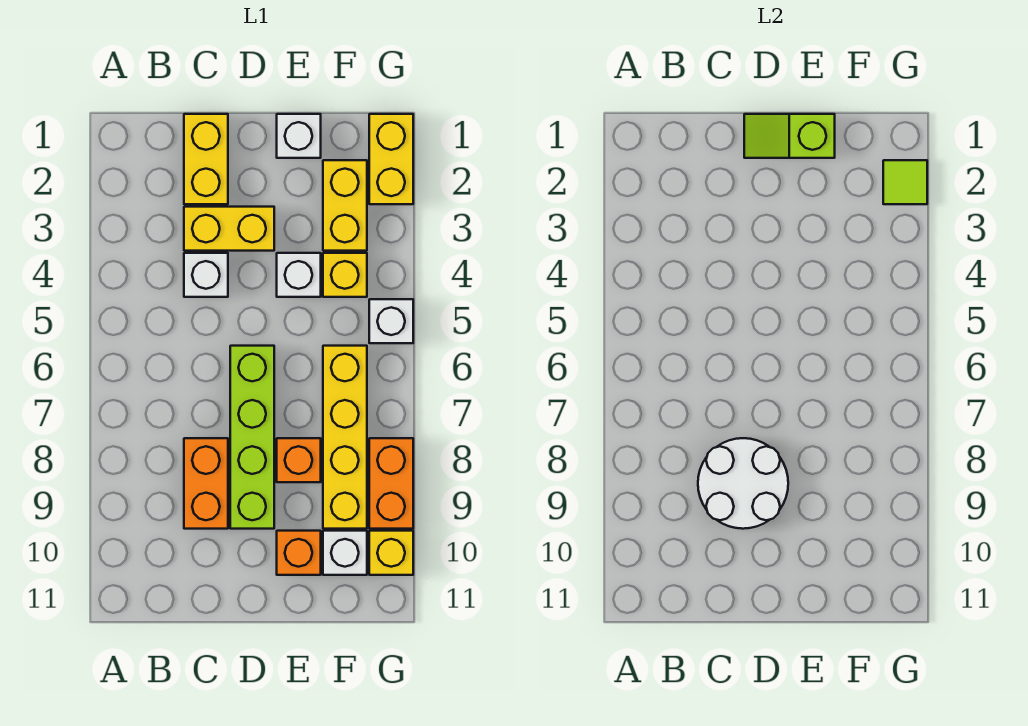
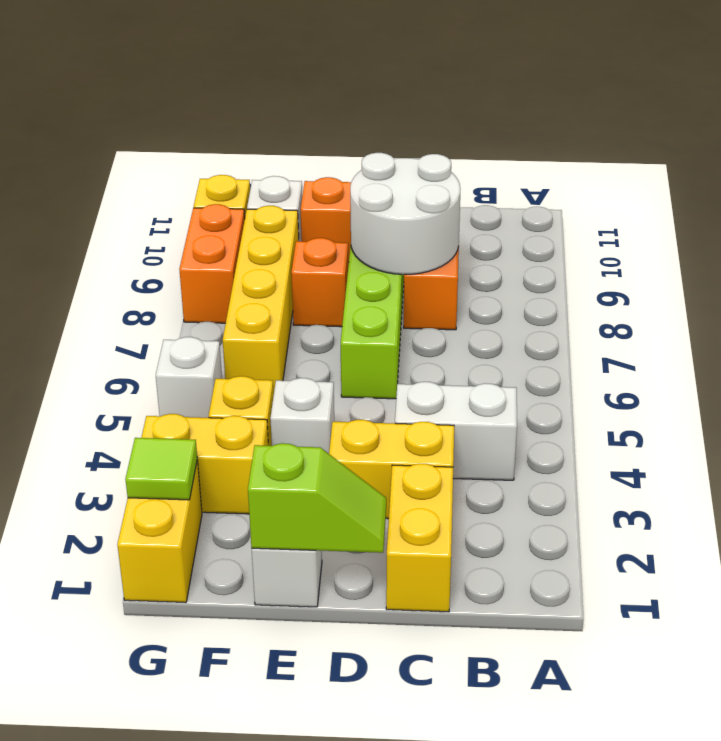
white brick C4 level 1 -> white brick B4:C4 level 1
yellow brick F2:F3 level 1 -> yellow brick F3:G3 level 1

